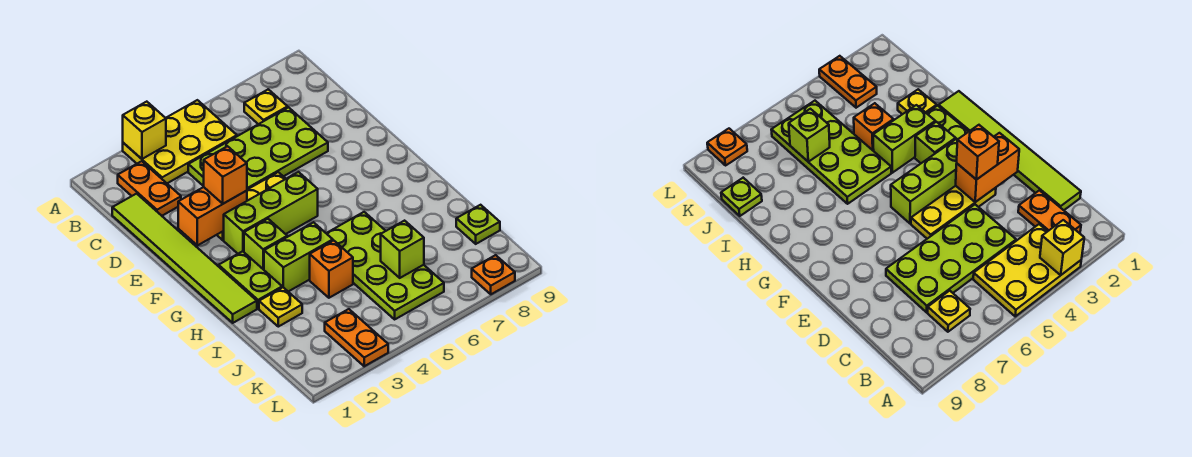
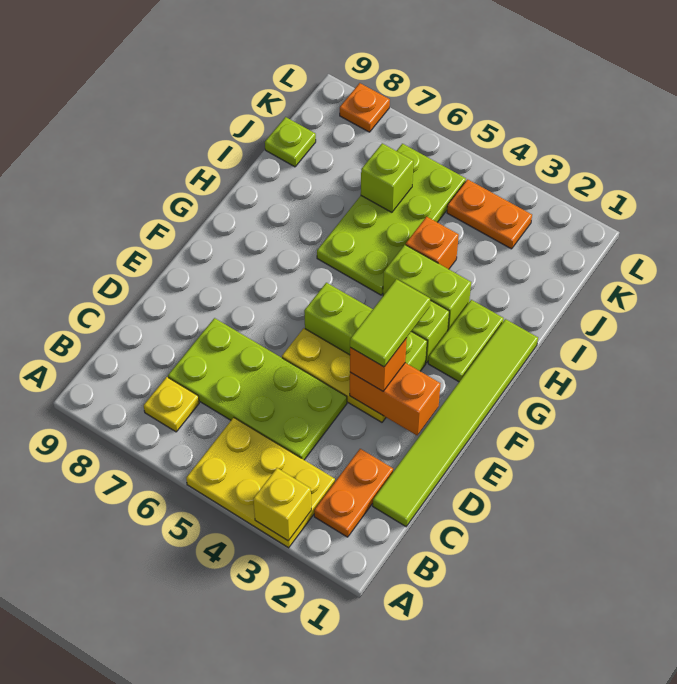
none -> lime tile E3:F3 level 4
yellow plate I2 level 1 -> none
orange plate K3:L3 level 1 -> orange plate K3:K4 level 1

